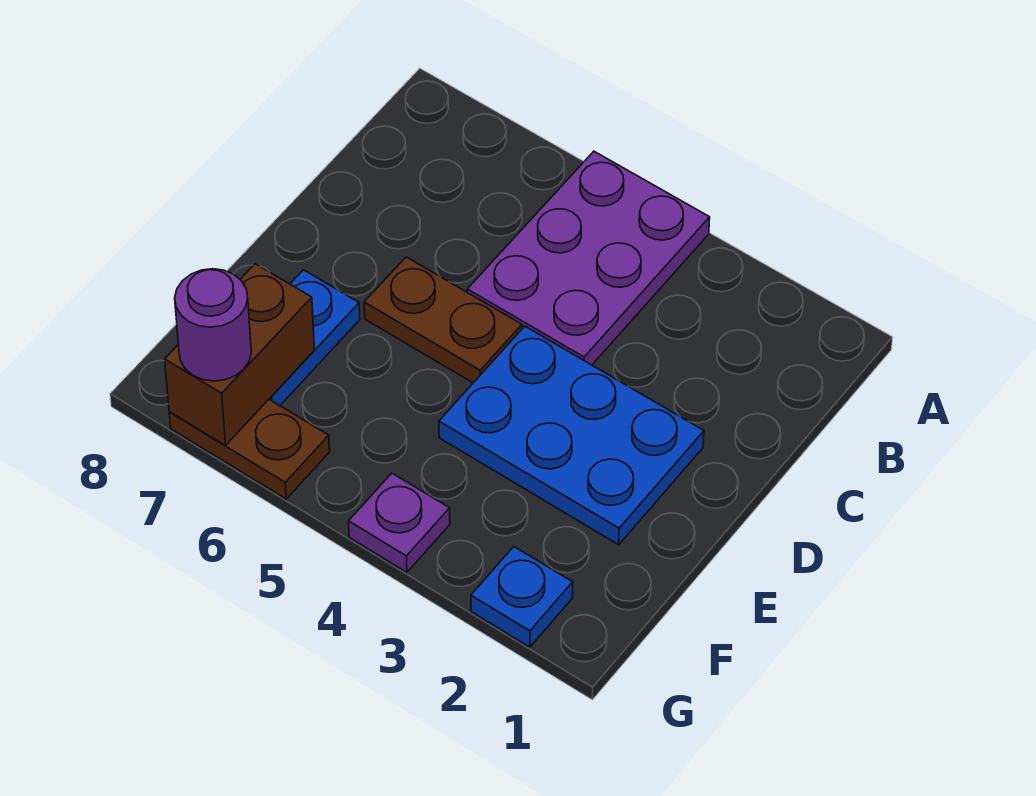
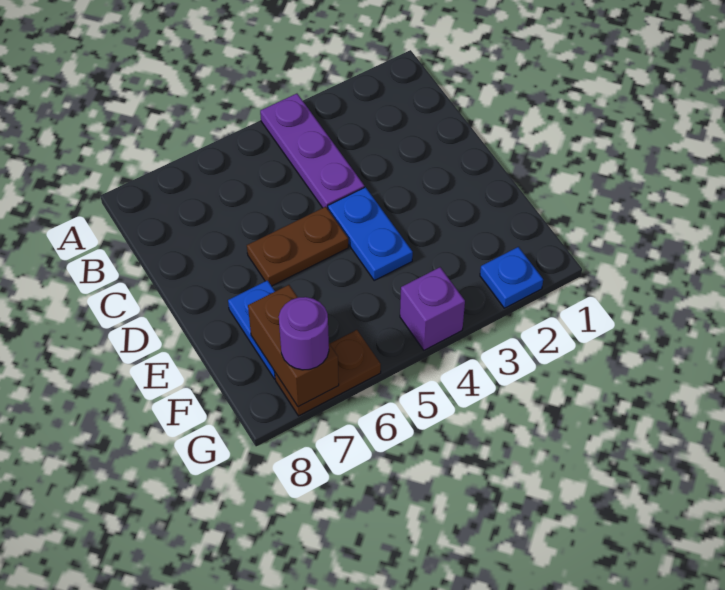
purple plate A4:C5 level 1 -> purple plate A4:C4 level 1
blue plate D2:E4 level 1 -> blue plate D4:E4 level 1
purple plate G4 level 1 -> purple brick G4 level 1

